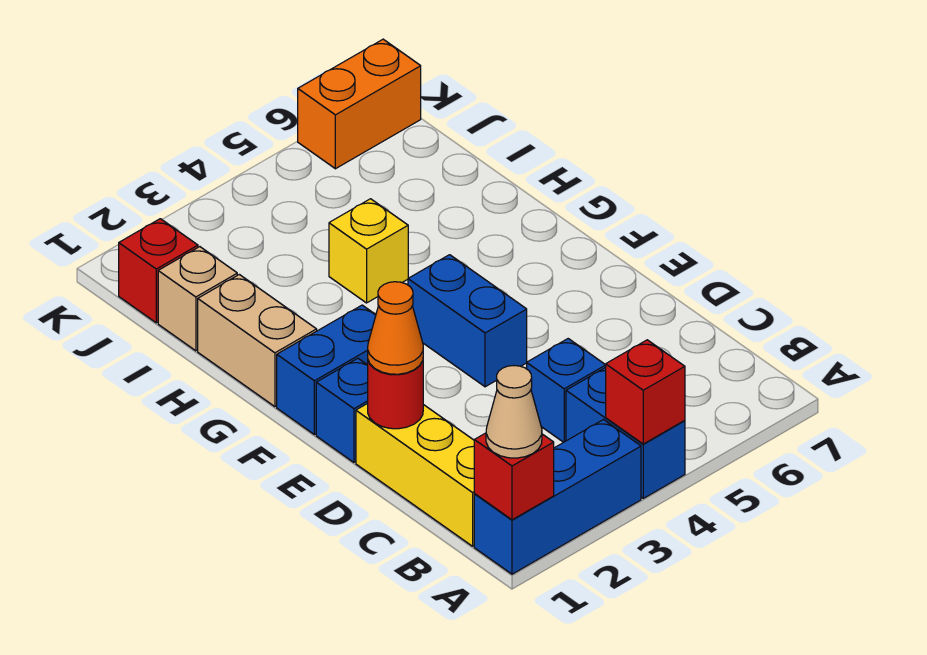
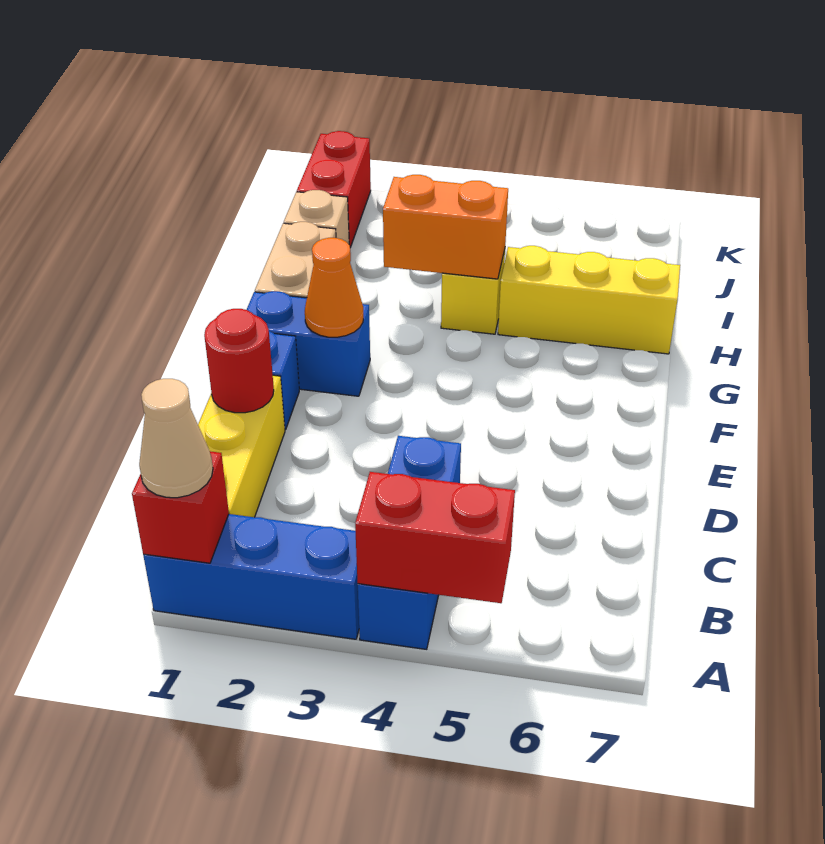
red brick A4 level 2 -> red brick A4:A5 level 2
orange cone D1 level 3 -> orange cone F2 level 2
blue brick E4:F4 level 1 -> none
none -> yellow brick H5:H7 level 1
red brick J1 level 1 -> red brick J1:K1 level 1
orange brick K6:K7 level 1 -> orange brick H3:H4 level 2

